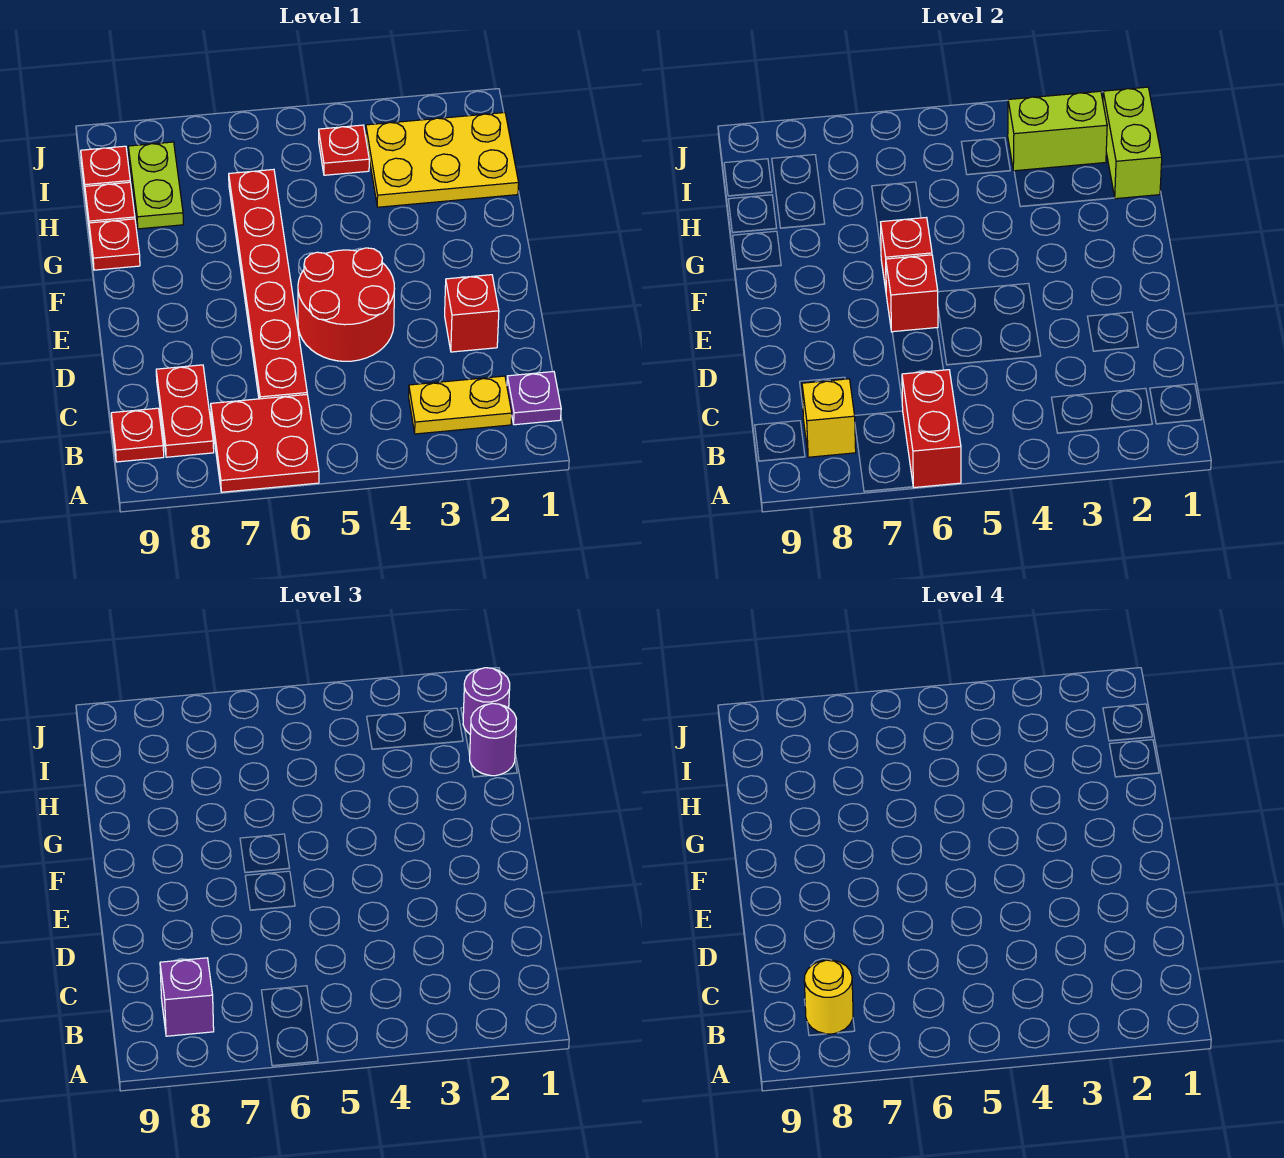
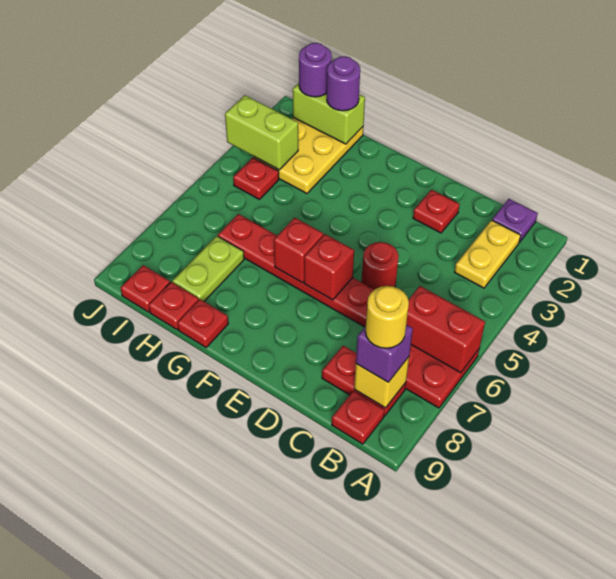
red brick D2 level 1 -> red plate D2 level 1
red round brick D4:E5 level 1 -> red round brick D5 level 1
lime plate H8:I8 level 1 -> lime plate H7:H8 level 1
lime brick I2:I3 level 2 -> lime brick I3:J3 level 2

